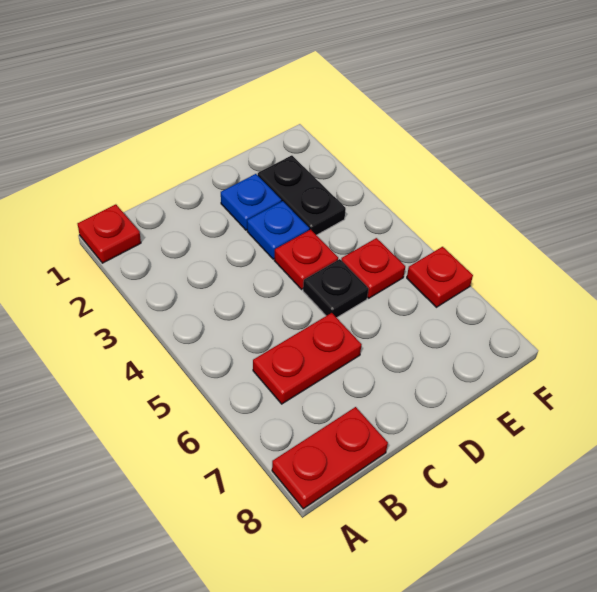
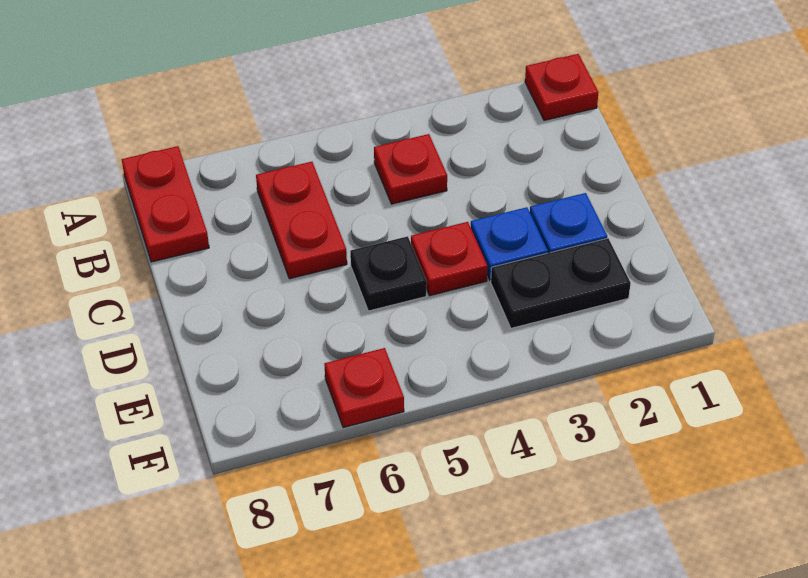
red plate E5 level 1 -> red plate B4 level 1

